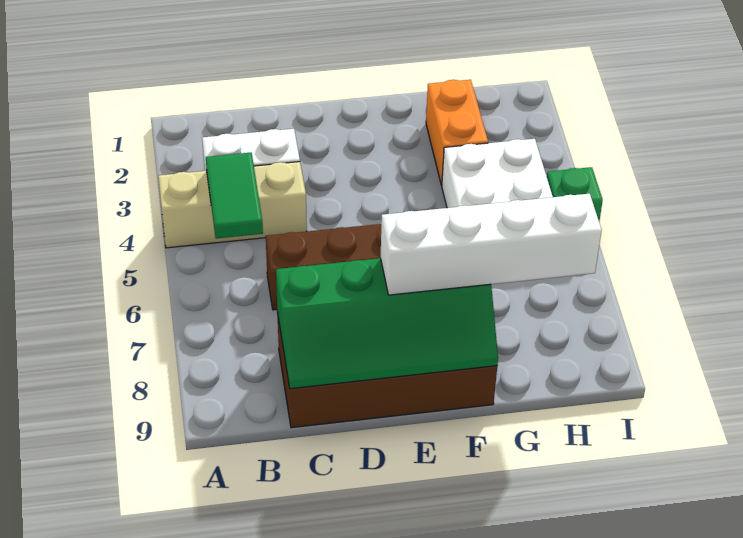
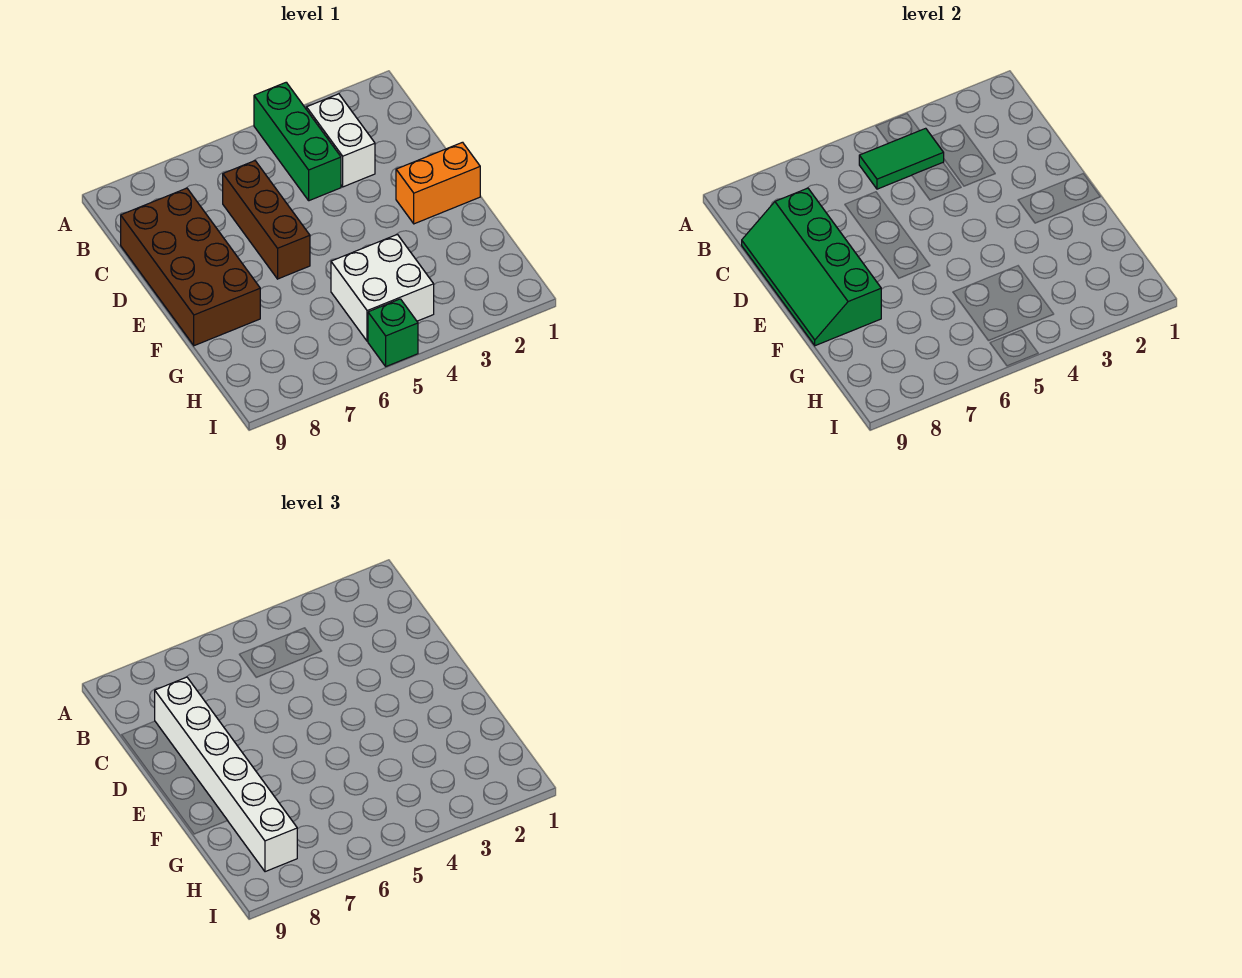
tan brick A4:C4 level 1 -> green brick A4:C4 level 1
white brick E8:H8 level 3 -> white brick C8:H8 level 3
orange brick G2:G3 level 1 -> orange brick E1:E2 level 1

